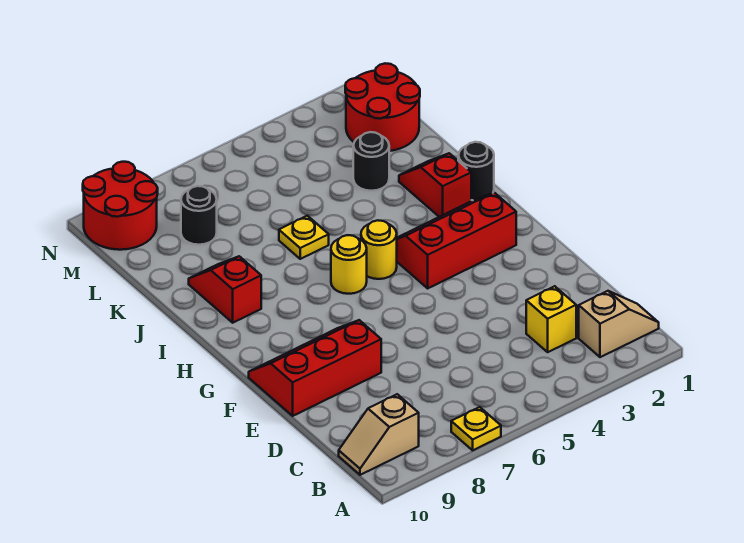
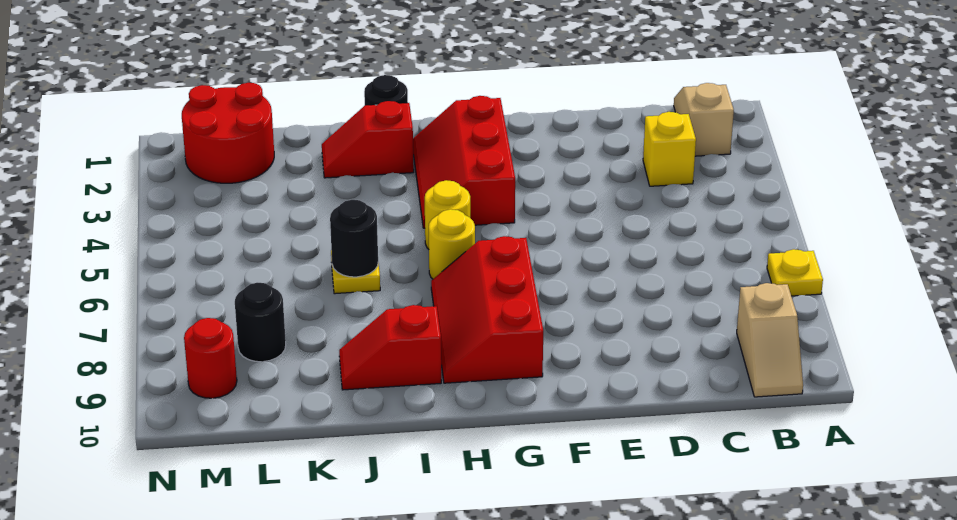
red slope E8:F10 level 1 top E -> red slope G7:H9 level 1 top G
black round brick K3 level 1 -> black round brick J6 level 2
red round brick M9:N10 level 1 -> red round brick M9 level 1

